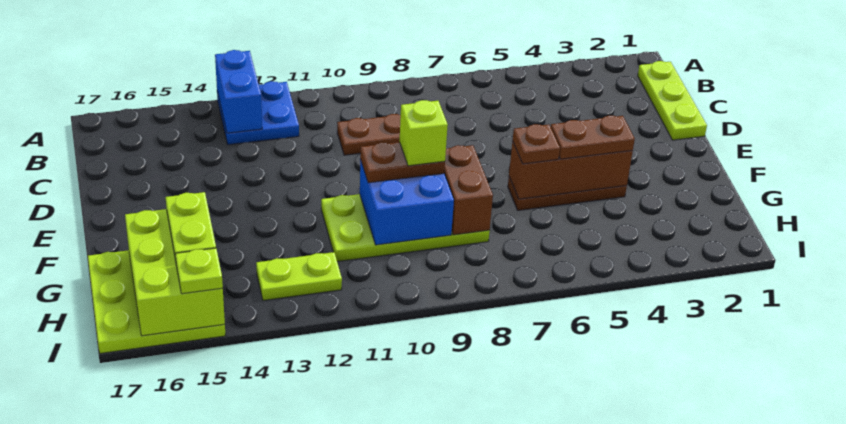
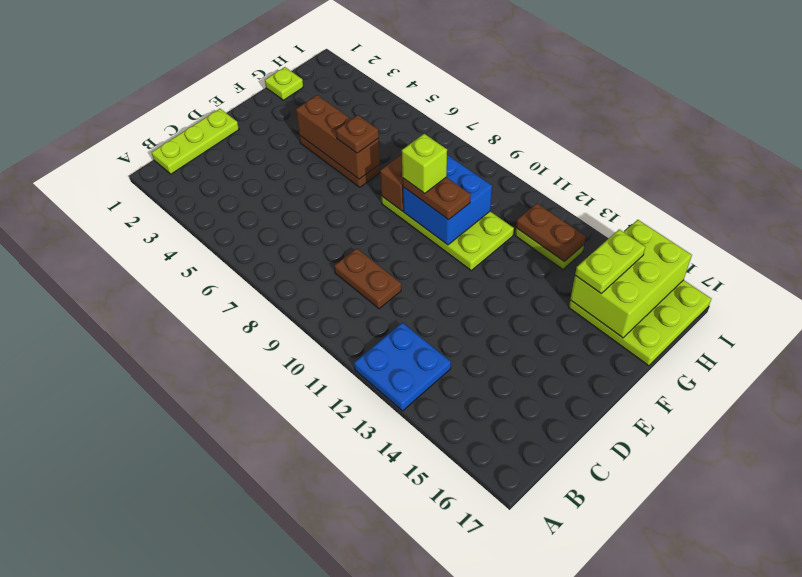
blue brick A13:B13 level 2 -> none
brown plate F4:F5 level 3 -> brown plate H12:H13 level 2
lime plate I15 level 3 -> lime plate G1 level 1

